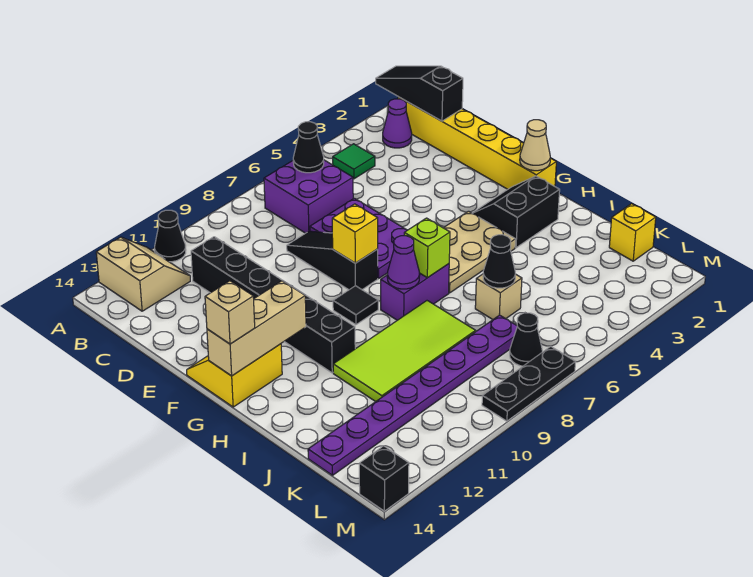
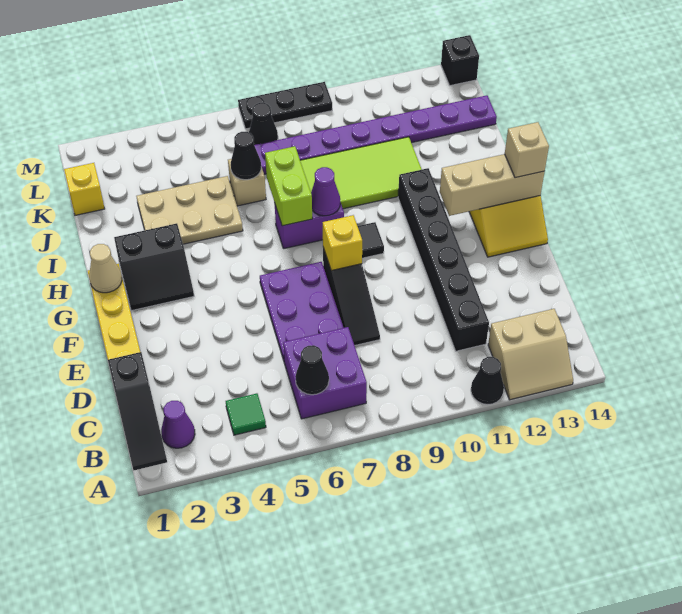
tan slope A12:B13 level 1 top 13 -> tan slope A12:B13 level 1 top B
tan plate G4:H6 level 1 -> tan plate I3:J5 level 1
lime brick H7 level 2 -> lime brick H7:I7 level 2

